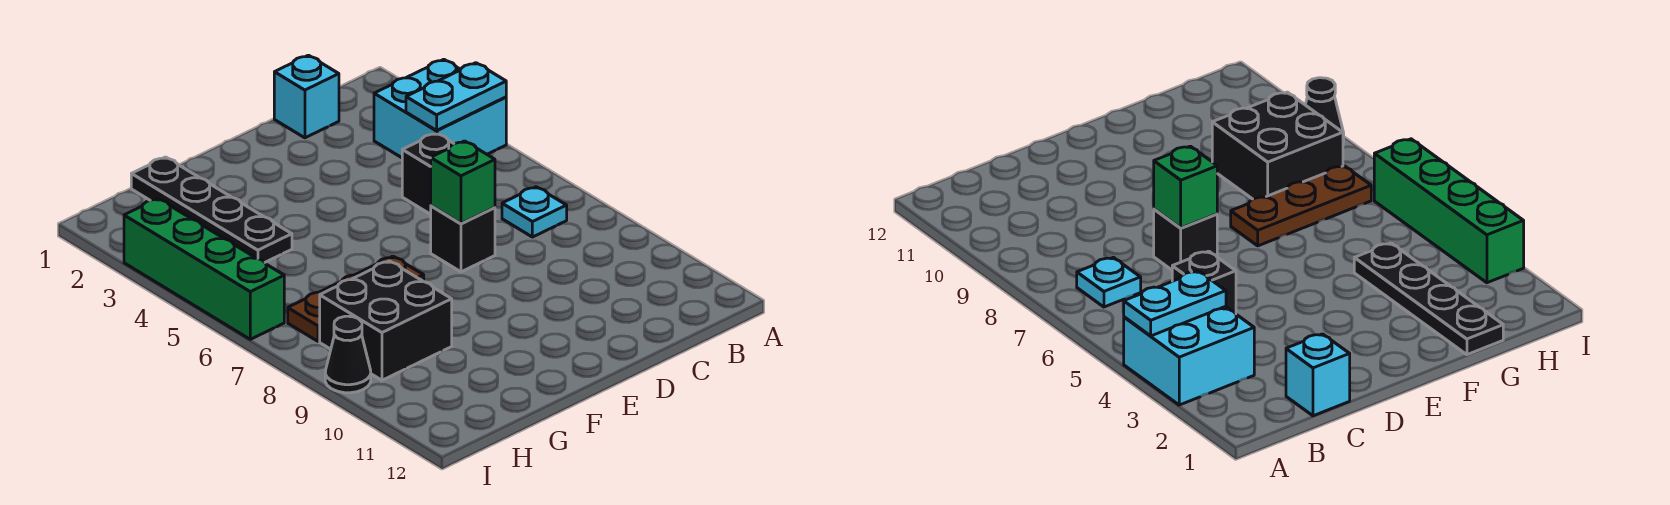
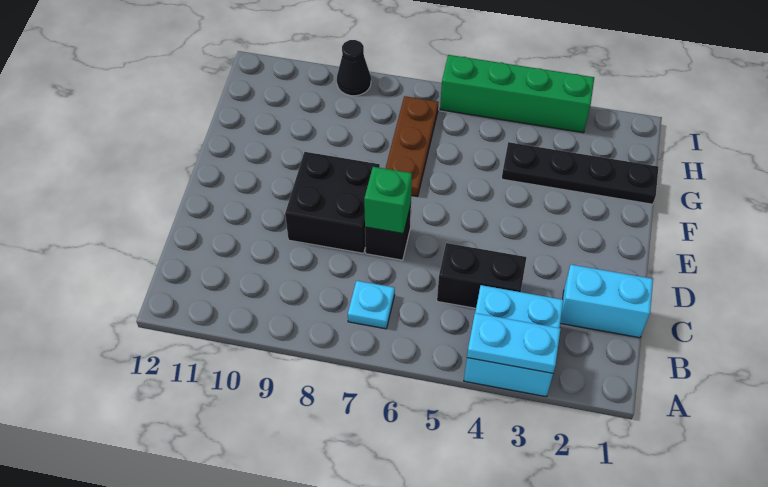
cyan plate A4:B4 level 2 -> cyan plate A3:A4 level 2
cyan brick C1 level 1 -> cyan brick C1:C2 level 1
black brick C5 level 1 -> black brick C4:C5 level 1
black brick G8:H9 level 1 -> black brick D8:E9 level 1

